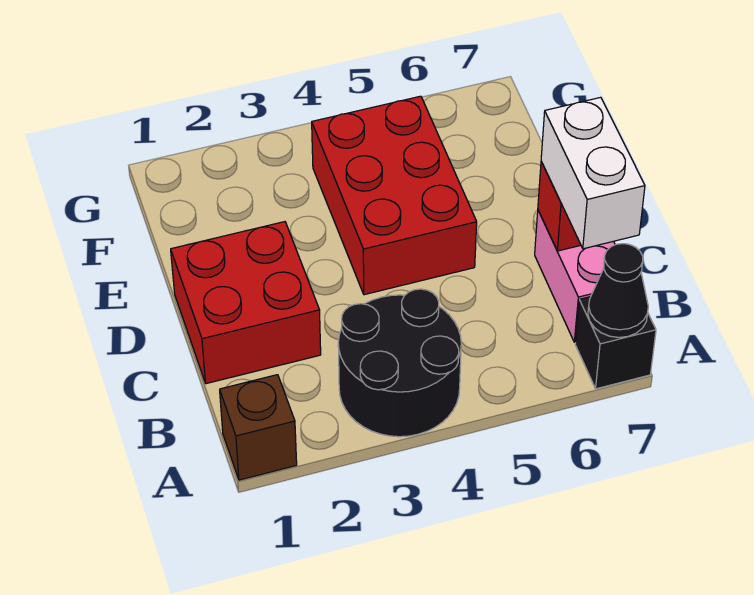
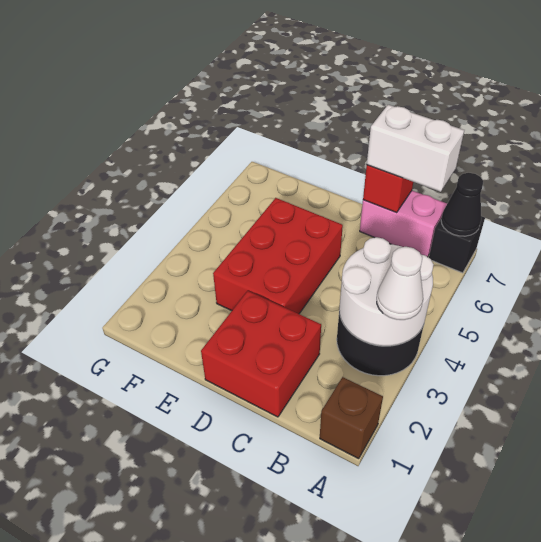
none -> white round brick A3:B4 level 2
none -> white cone A3 level 3
red brick D4:F5 level 1 -> red brick D3:E5 level 1

